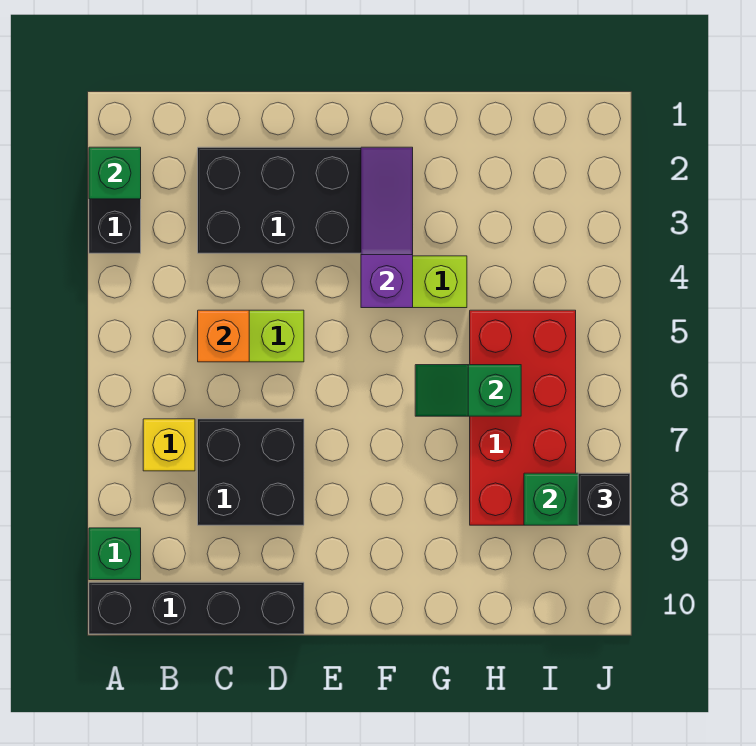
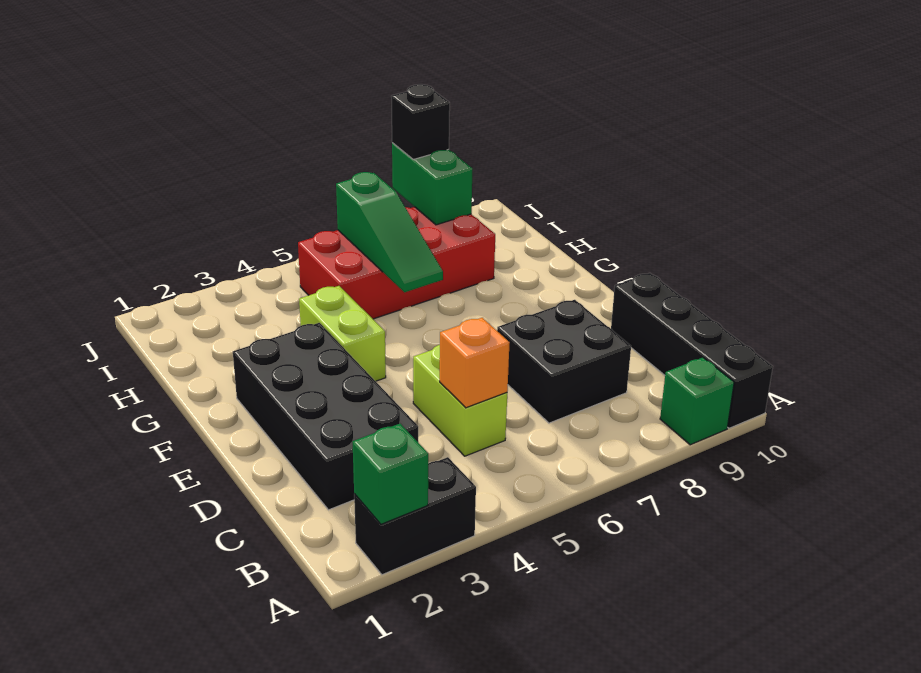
yellow brick B7 level 1 -> none
purple slope F2:F4 level 2 top 4 -> none
green slope G6:H6 level 2 top H -> green slope G6:I6 level 2 top I

